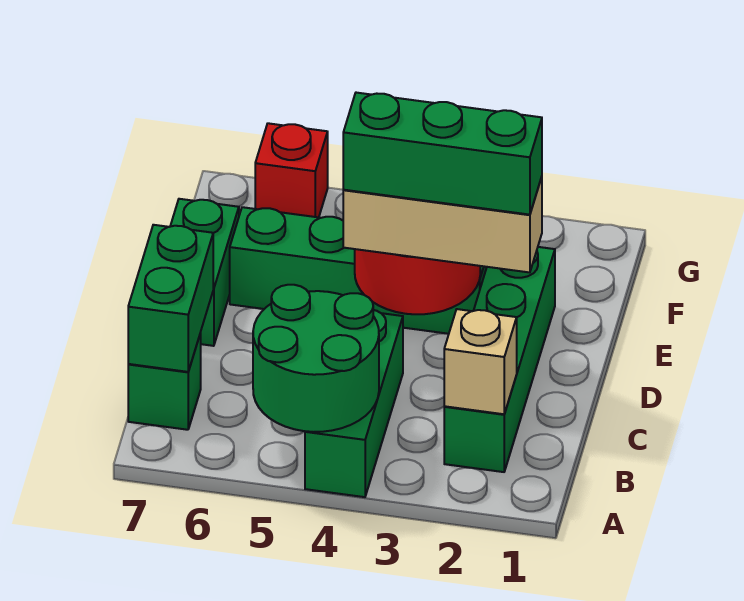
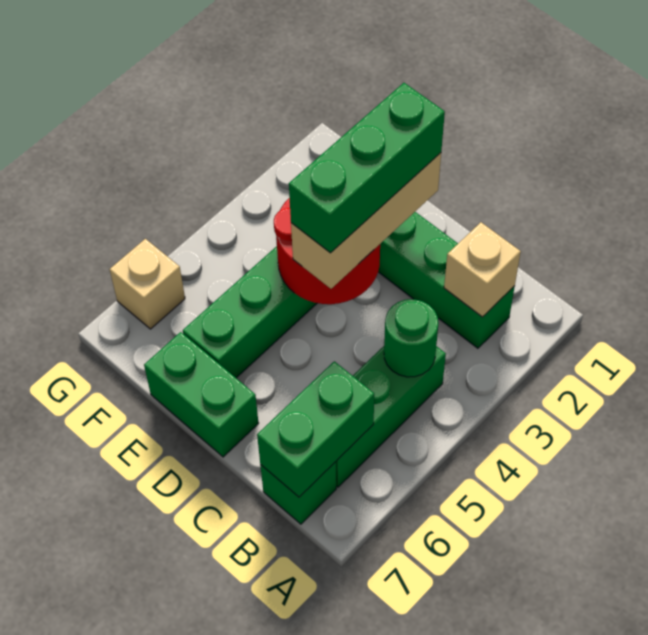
green brick A4:C4 level 1 -> green brick B4:B6 level 1
green round brick A4:B5 level 2 -> green round brick B4 level 2
green brick B7:C7 level 2 -> green brick B6:B7 level 2
red brick G6 level 1 -> tan brick G6 level 1

